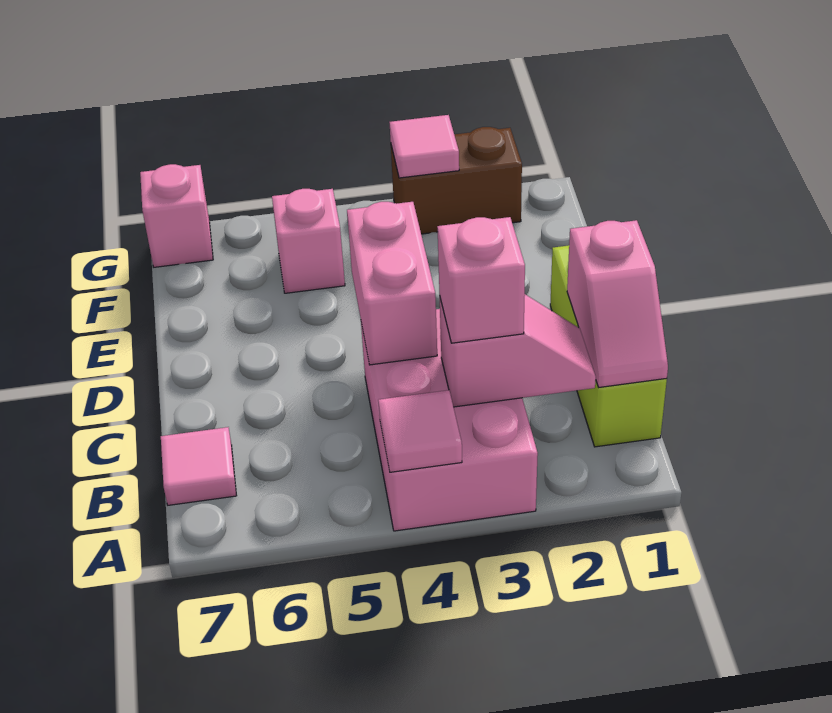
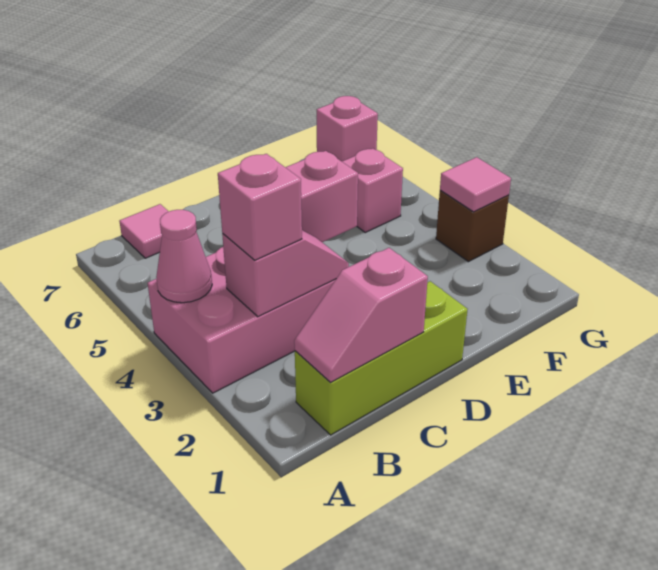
pink tile A4 level 2 -> pink cone A4 level 2
pink slope B2:B3 level 2 top 3 -> pink slope B3:C3 level 2 top B
brown brick G2:G3 level 1 -> brown brick G3 level 1

